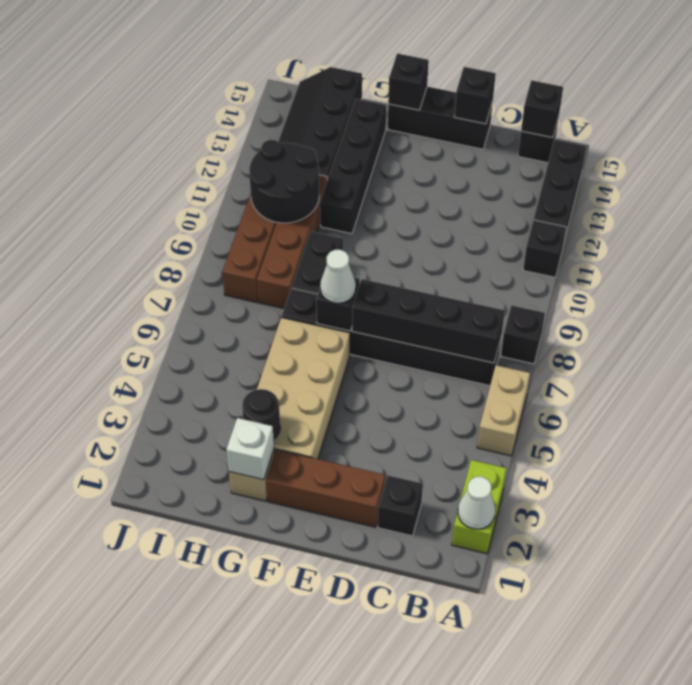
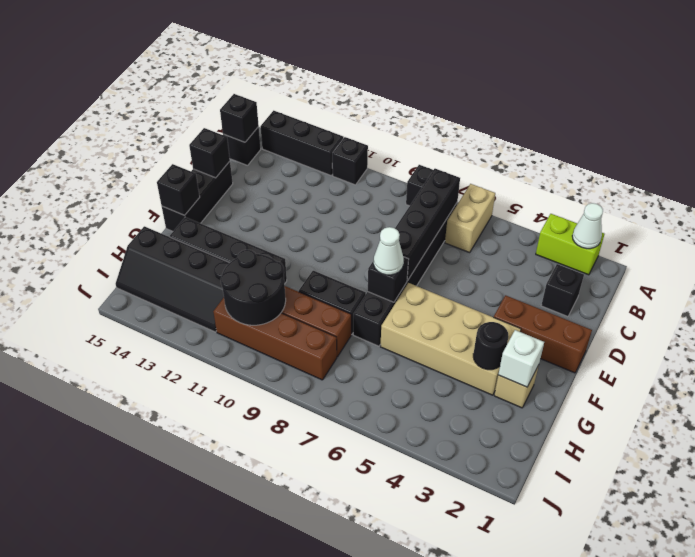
tan brick A5:A6 level 1 -> tan brick A6:B6 level 1
brown brick D2:F2 level 1 -> brown brick E1:E3 level 1

